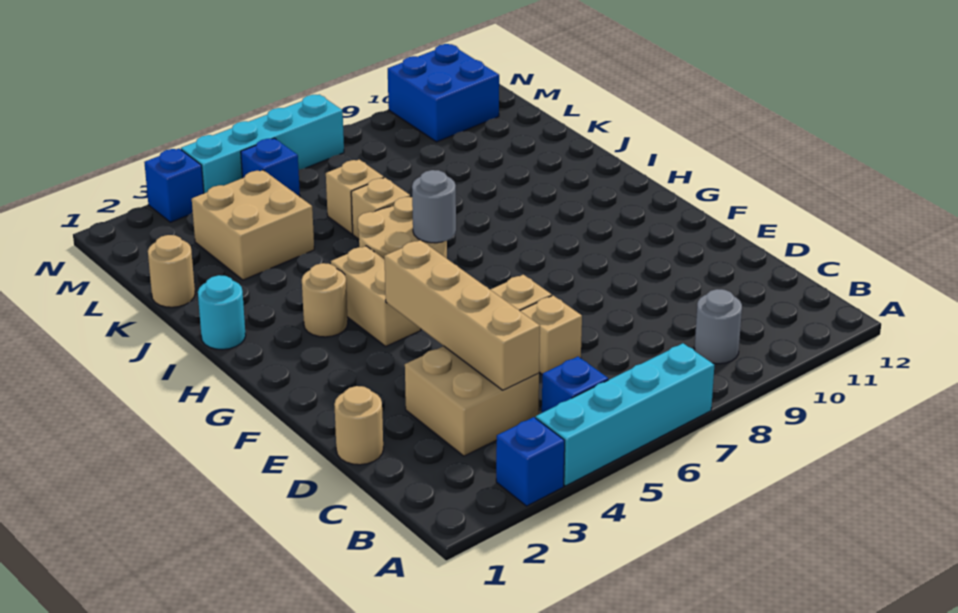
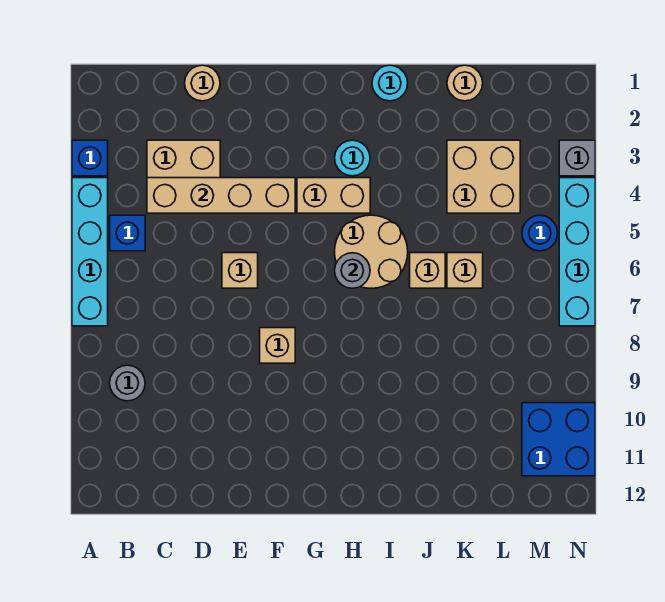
tan brick D6 level 1 -> tan brick F8 level 1
tan round brick H3 level 1 -> cyan round brick H3 level 1
blue brick M5 level 1 -> blue round brick M5 level 1
blue brick N3 level 1 -> grey brick N3 level 1

